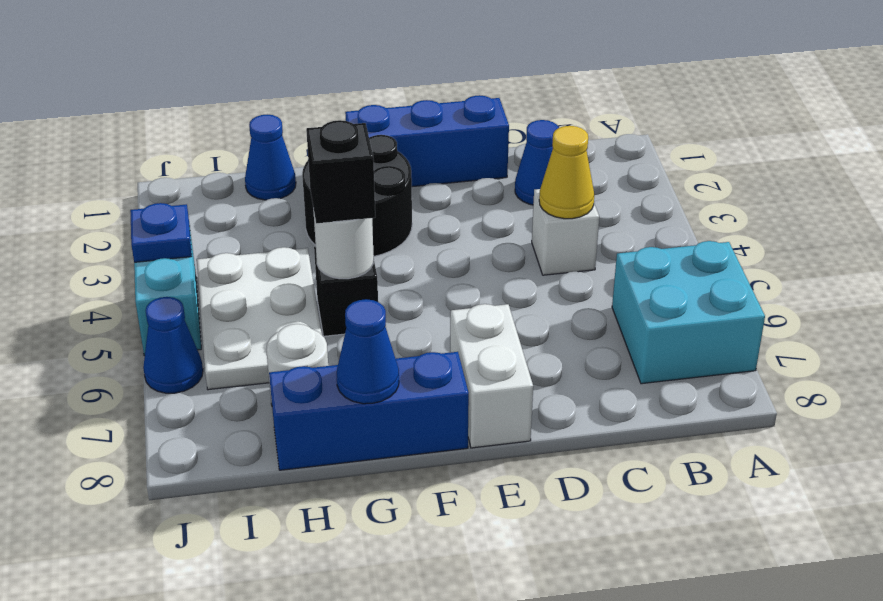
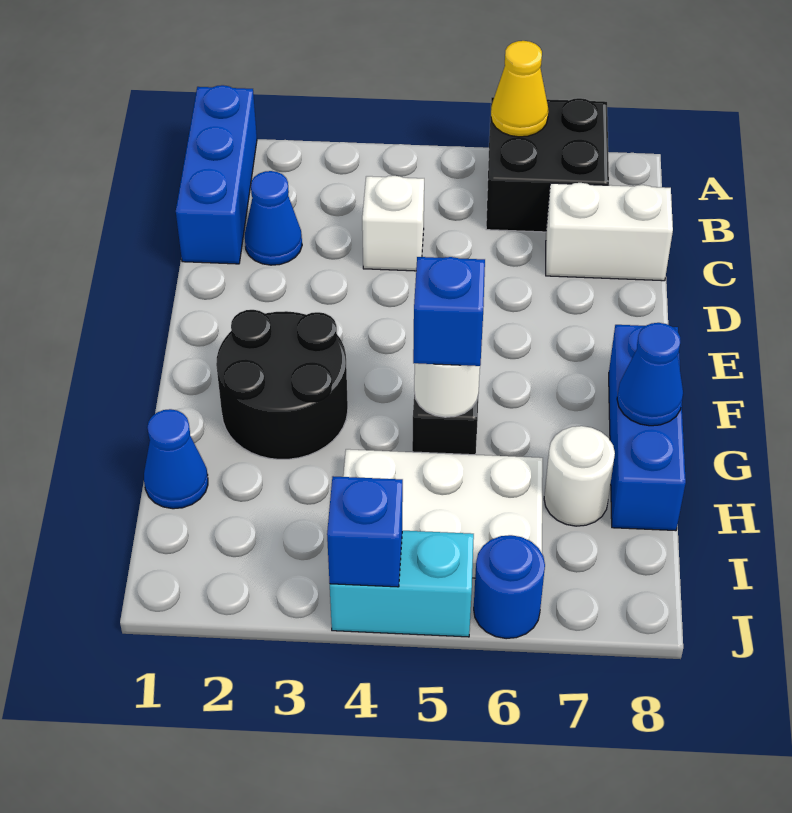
cyan brick A6:B7 level 1 -> black brick A6:B7 level 1
yellow cone C4 level 2 -> yellow cone A6 level 2
blue brick D1:F1 level 1 -> blue brick A1:C1 level 1
white brick E7:E8 level 1 -> white brick C7:C8 level 1
black brick G5 level 3 -> blue brick G5 level 3
blue plate J4 level 2 -> blue brick J4 level 2
blue cone J6 level 1 -> blue round brick J6 level 1

